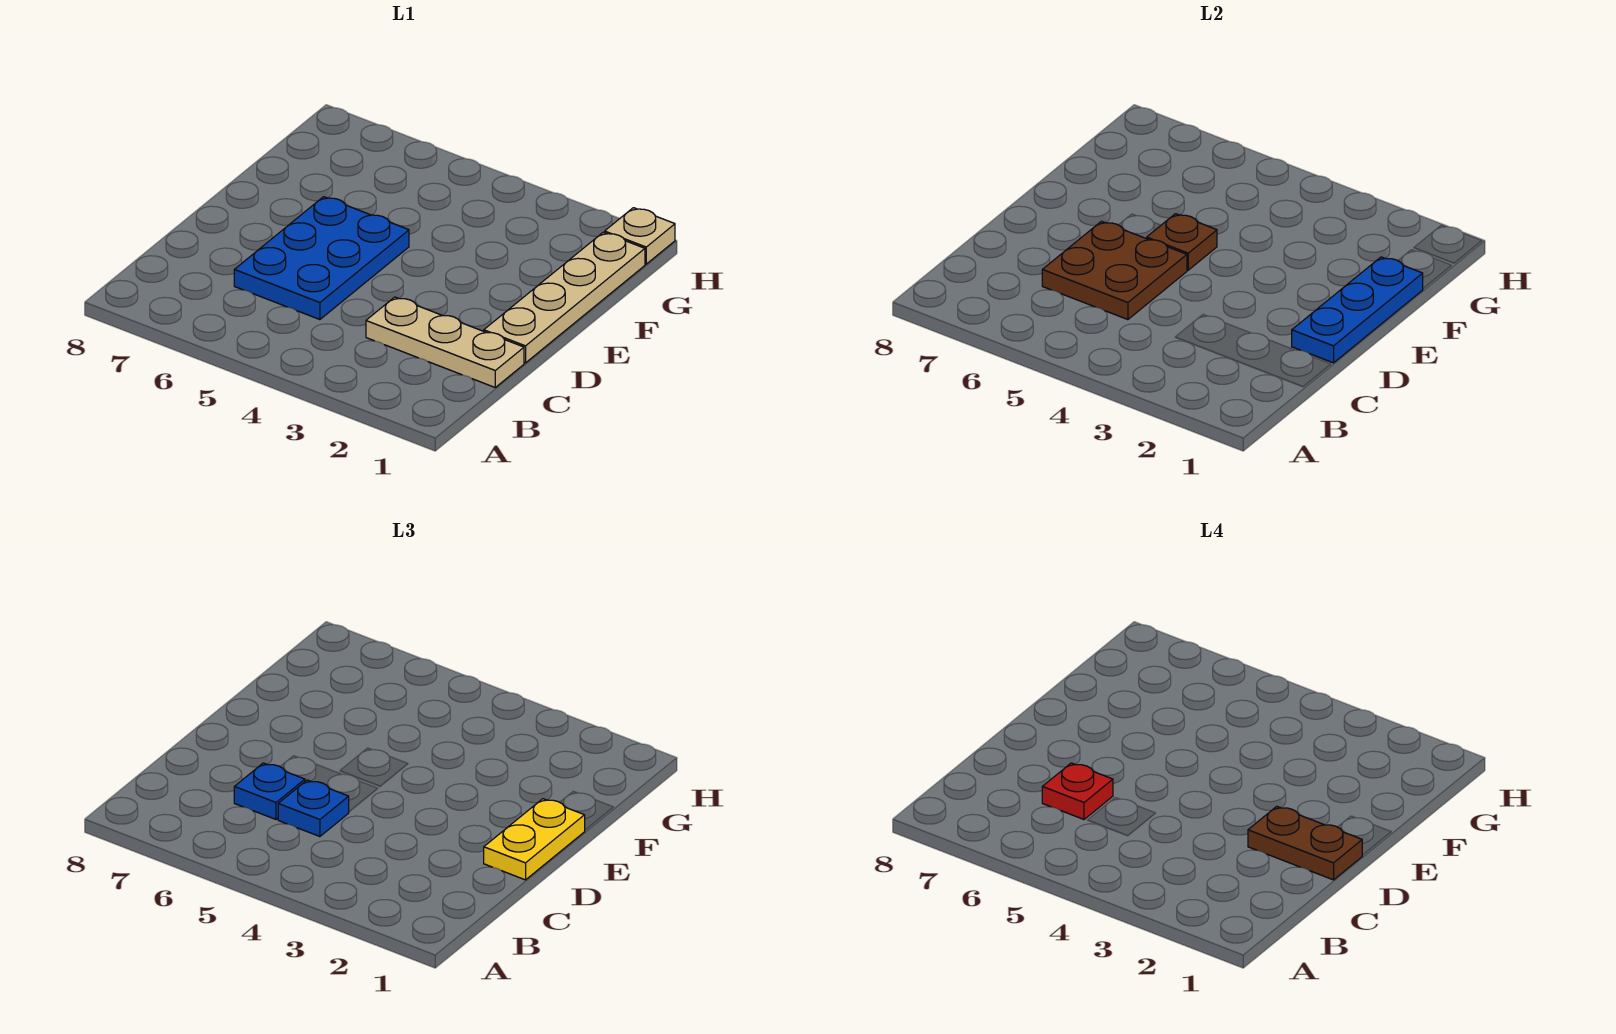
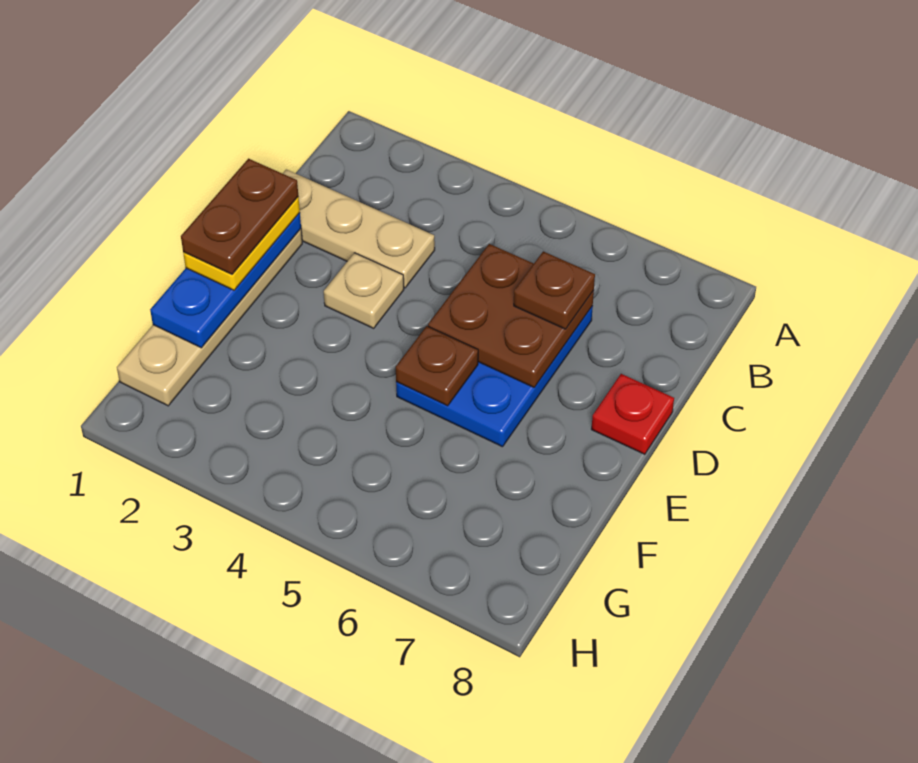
blue plate C5 level 3 -> none
blue plate C6 level 3 -> brown plate C6 level 3
red plate C6 level 4 -> red plate D8 level 1
brown plate D1:D2 level 4 -> brown plate D1:E1 level 4
tan plate H1 level 1 -> tan plate D3 level 1

